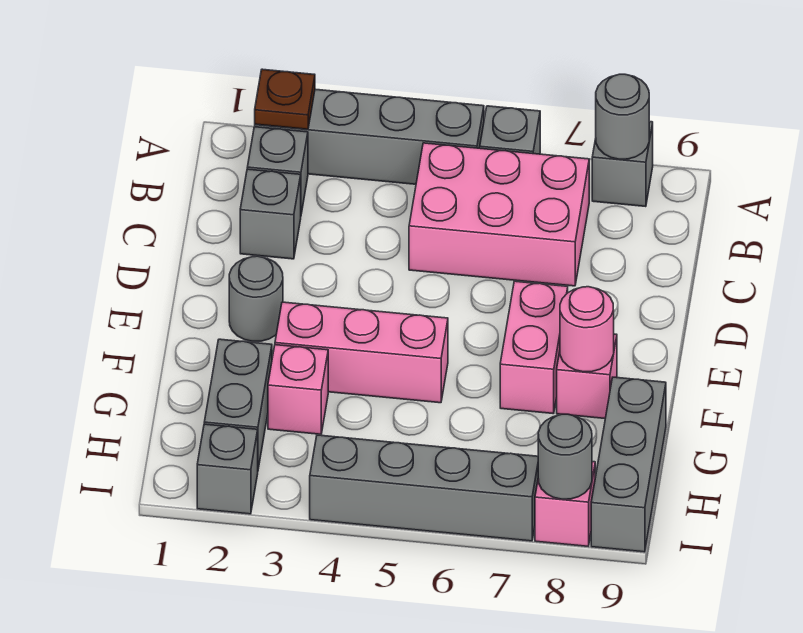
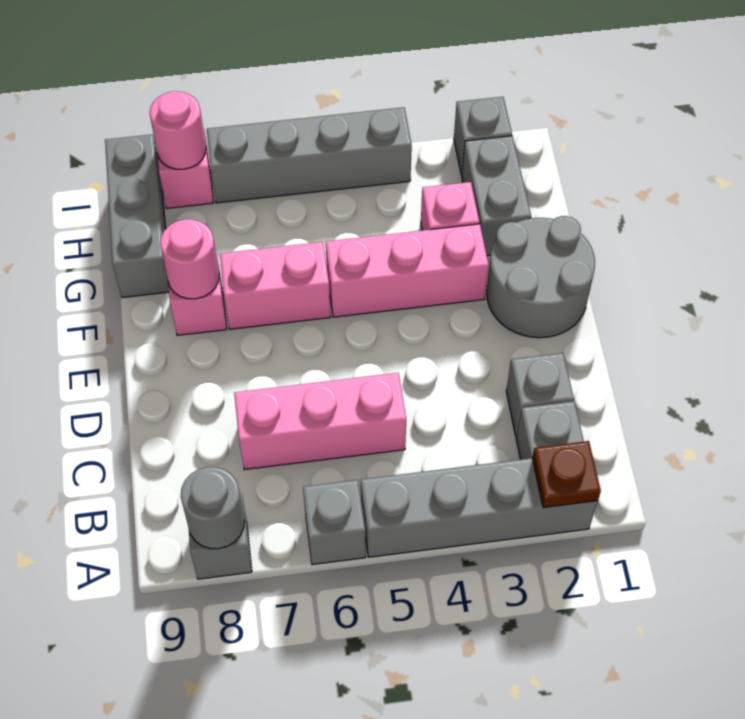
pink brick B5:C7 level 1 -> pink brick C5:C7 level 1
grey round brick E2 level 1 -> grey round brick E1:F2 level 1
pink brick E7:F7 level 1 -> pink brick F6:F7 level 1
grey round brick I8 level 2 -> pink round brick I8 level 2

